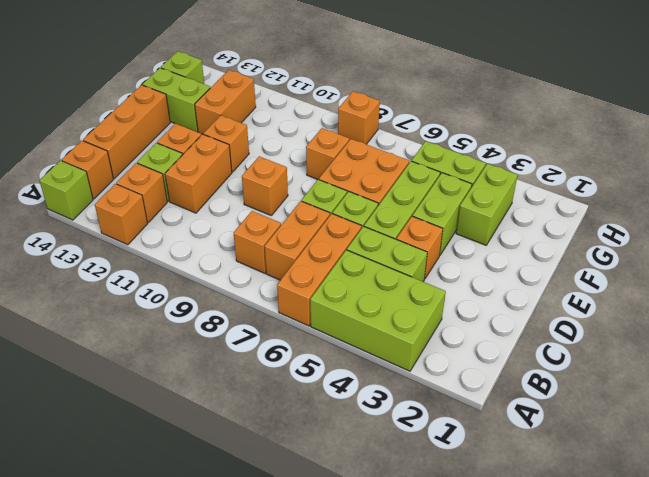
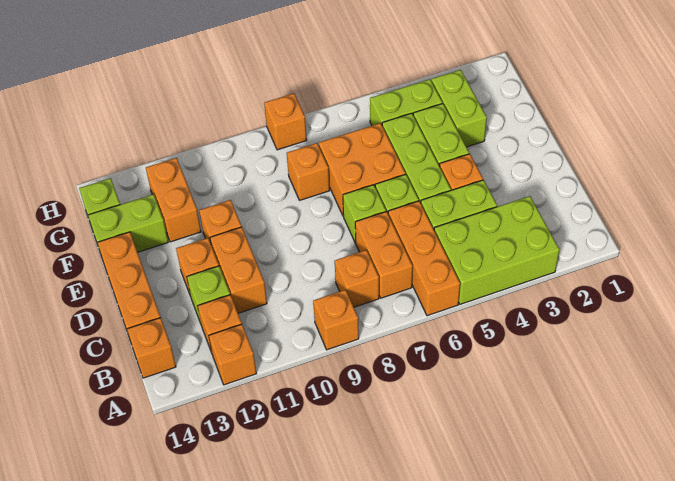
lime brick A14 level 1 -> none
orange brick D9 level 1 -> orange brick A9 level 1

